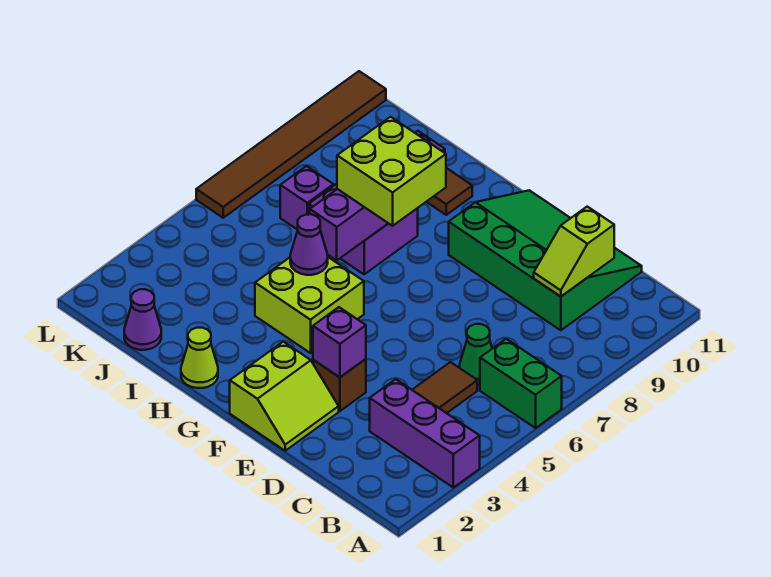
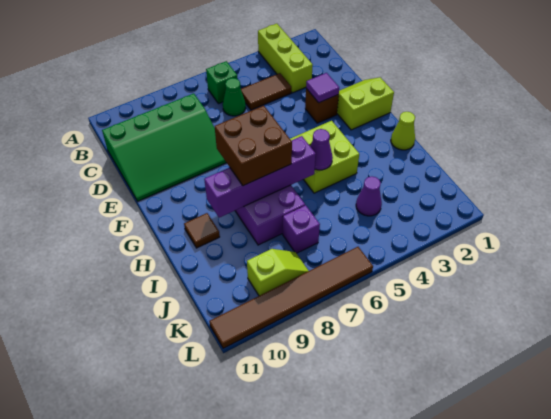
purple brick A3:C3 level 1 -> lime brick A3:C3 level 1
green brick A6:B6 level 1 -> green brick B6 level 1
green slope C9:F11 level 1 top 9 -> green slope C8:E11 level 1 top C
lime slope C9:C10 level 2 top 10 -> lime slope K8:K9 level 1 top 9
purple brick E3 level 2 -> purple tile E3 level 2
lime brick G7:H8 level 3 -> brown brick G7:H8 level 3
purple cone J1 level 1 -> purple cone J4 level 1

